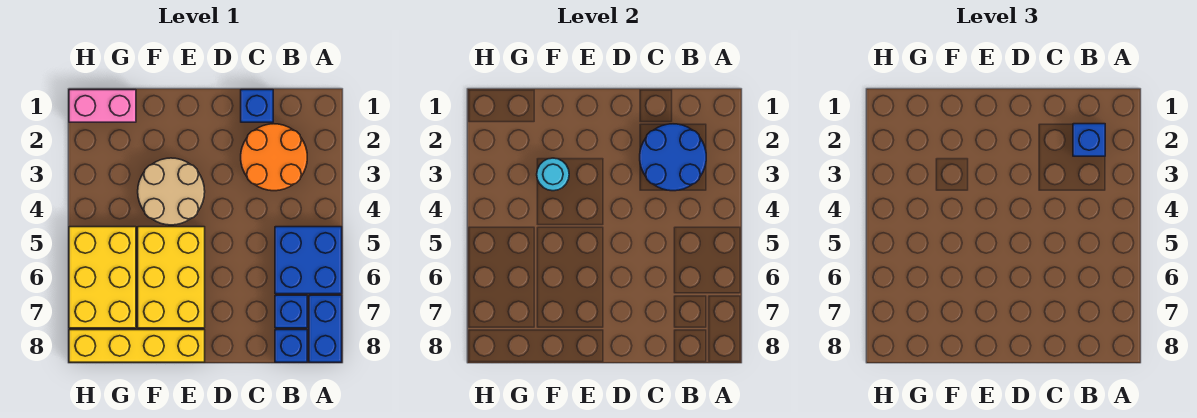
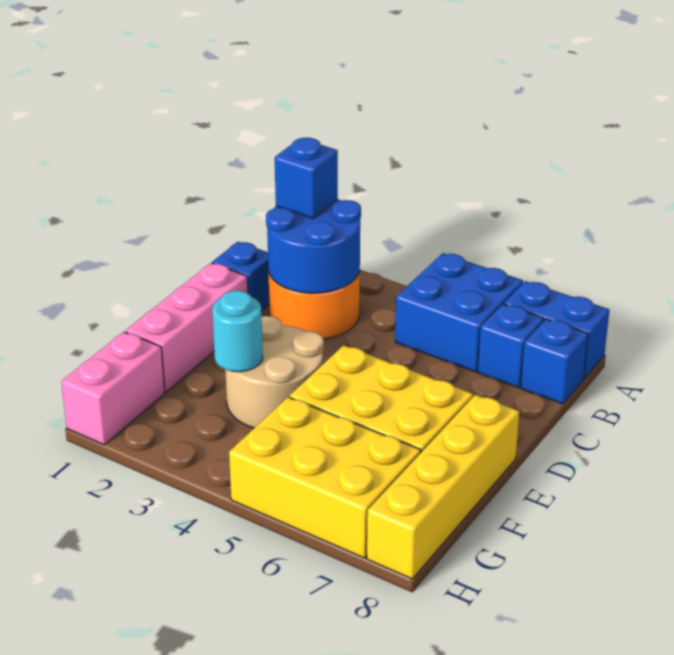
none -> pink brick D1:F1 level 1

